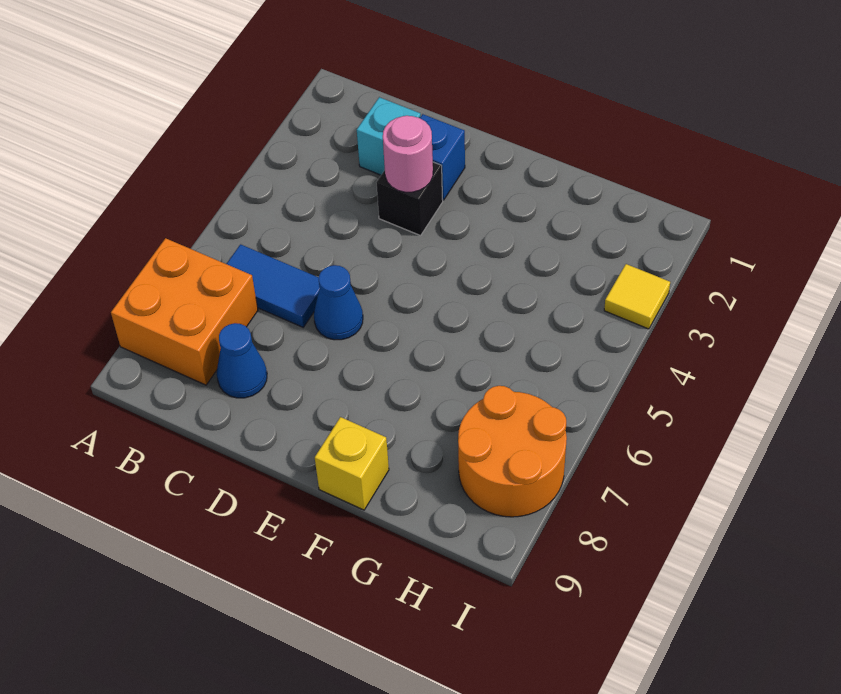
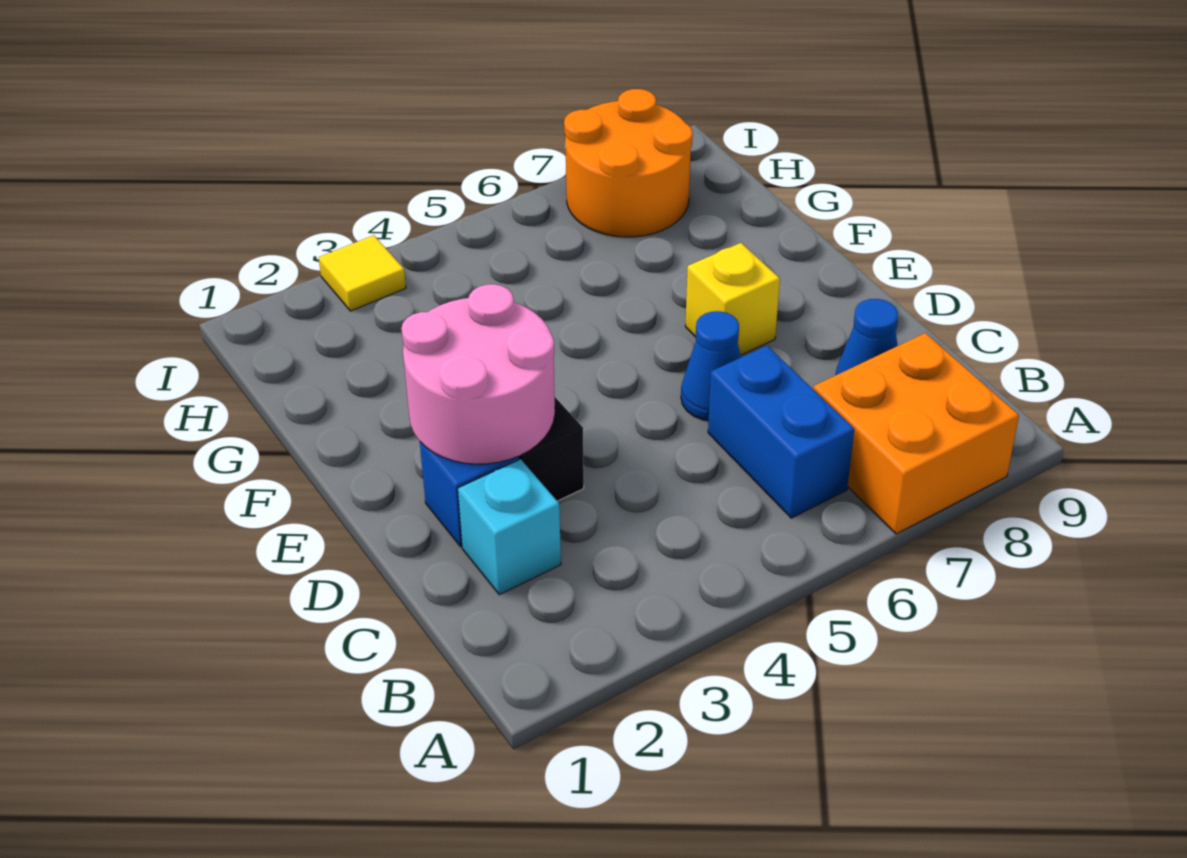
blue tile B6:C6 level 1 -> blue brick B6:C6 level 1
pink round brick D3 level 2 -> pink round brick D2:E3 level 2
yellow brick F9 level 1 -> yellow brick E7 level 1

